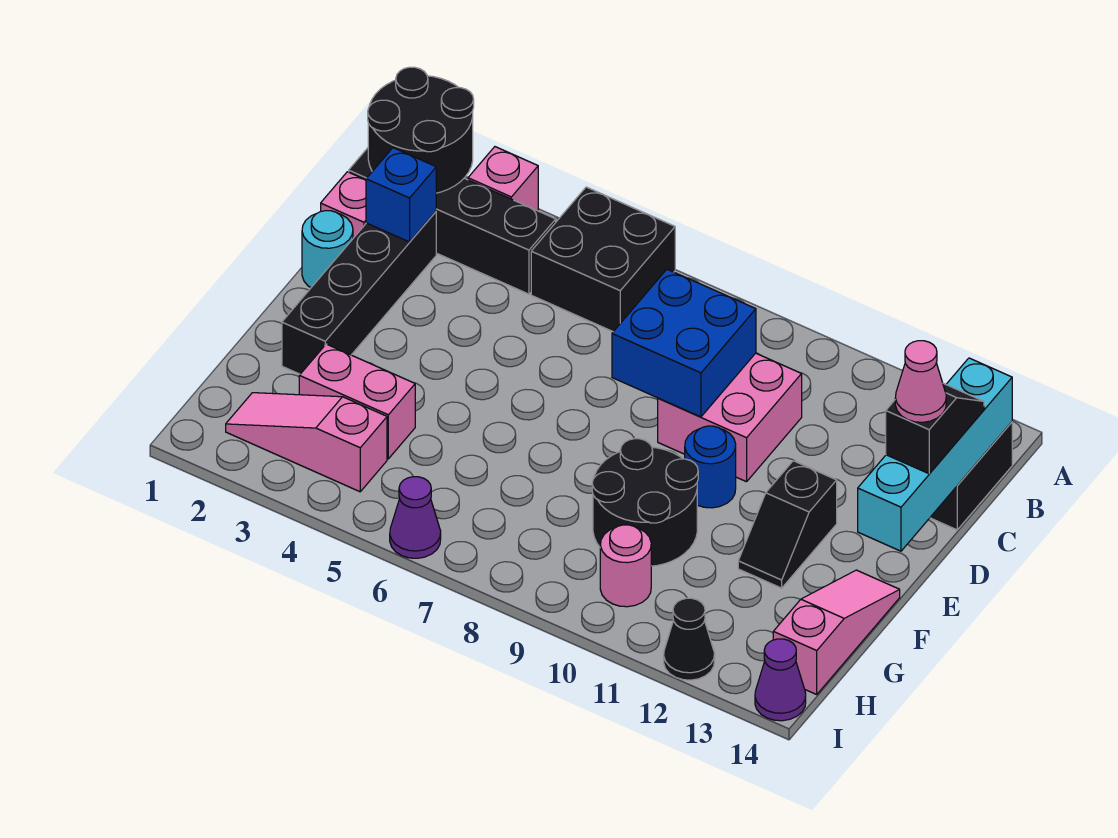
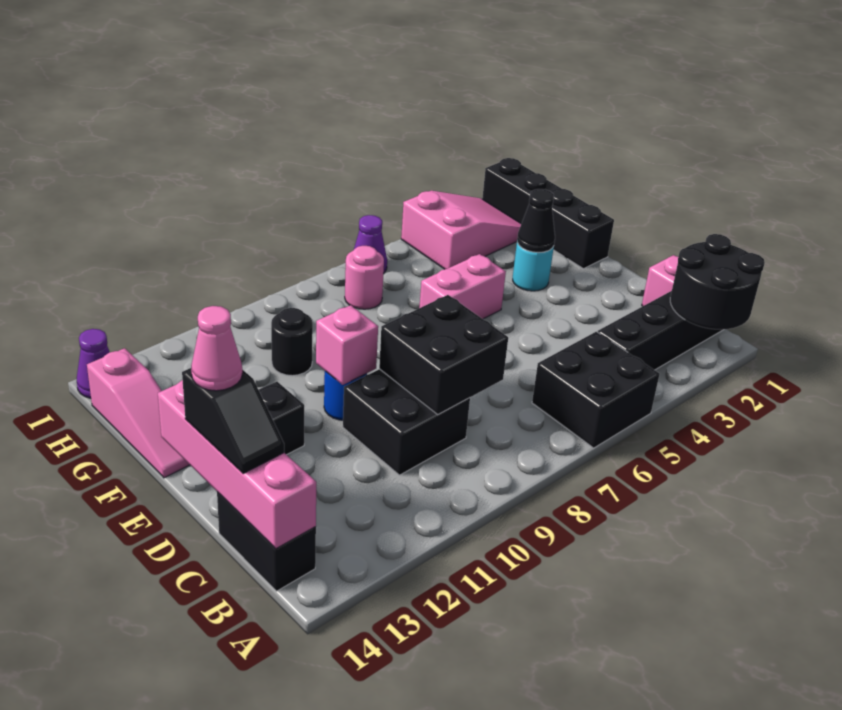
pink brick A3 level 1 -> pink brick E10 level 2
cyan brick B14:E14 level 2 -> pink brick B14:E14 level 2
black brick C2:F2 level 1 -> black brick F1:I1 level 1
blue brick C2 level 2 -> none
blue brick C8:D9 level 2 -> black brick C8:D9 level 2
pink brick C9:D10 level 1 -> black brick C9:D10 level 1
cyan round brick D1 level 1 -> cyan round brick F3 level 1
black round brick F9:G10 level 1 -> black round brick G10 level 1
pink brick G3:G4 level 1 -> pink brick F5:F6 level 1
pink slope H2:H4 level 1 top 4 -> pink slope H2:I4 level 1 top 4
pink round brick H10 level 1 -> pink round brick H7 level 1
black cone I12 level 1 -> black cone F3 level 2

